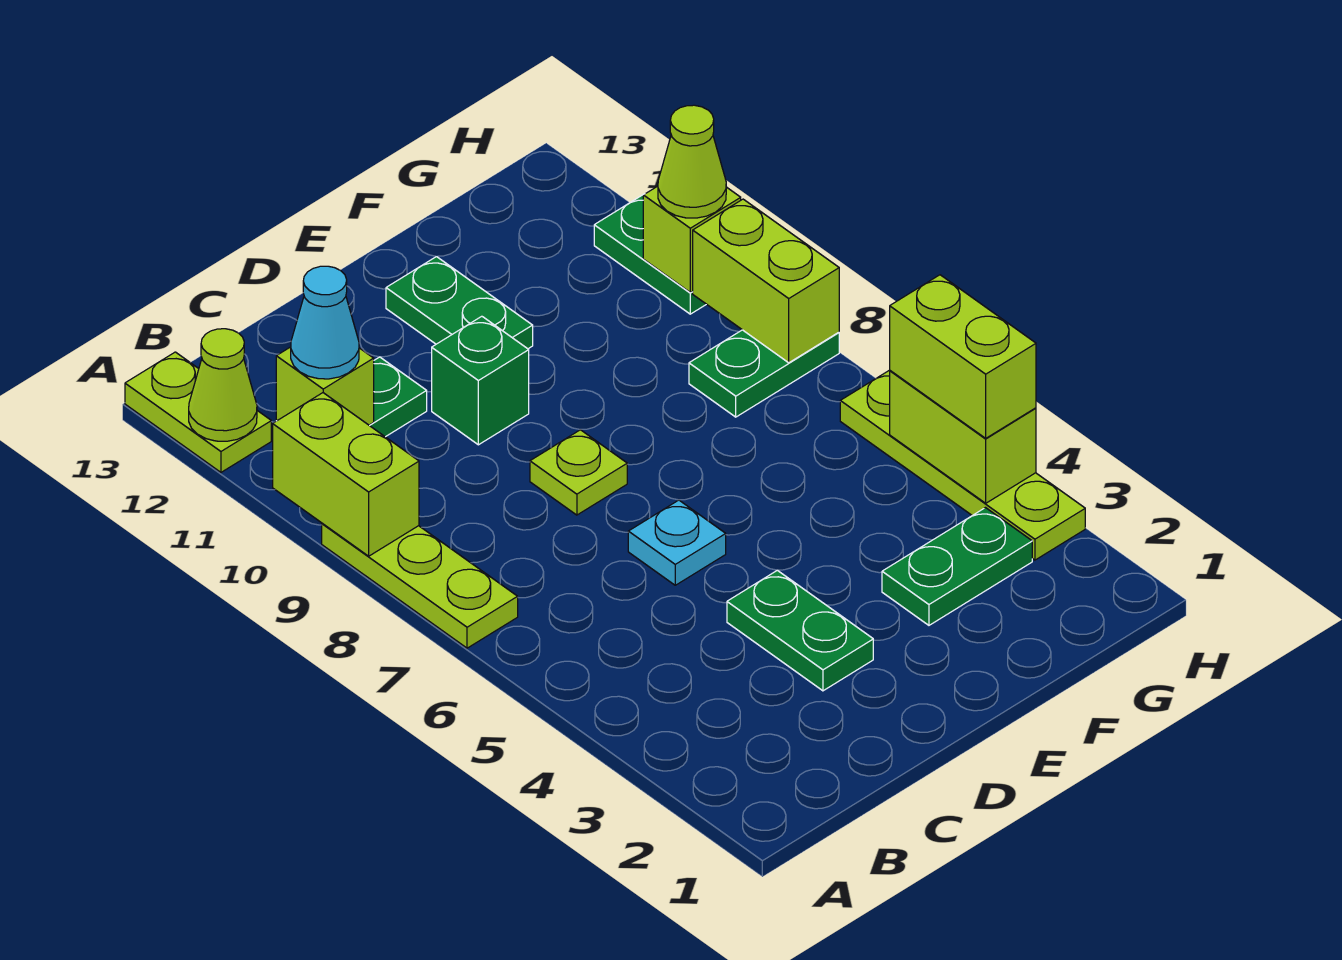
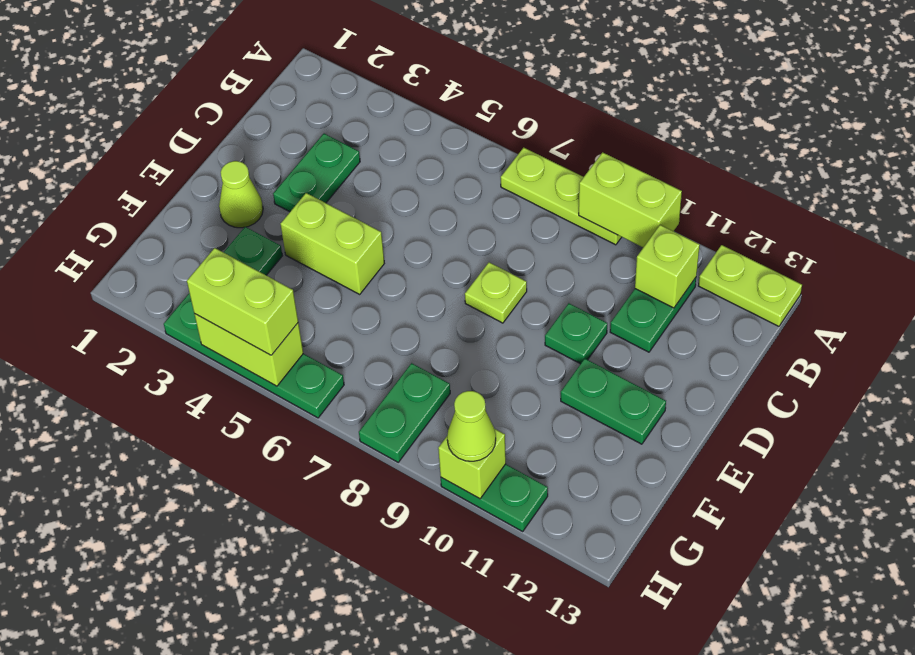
lime cone A12 level 2 -> lime cone E2 level 1
cyan cone B11 level 3 -> none
green plate D3:D4 level 1 -> green plate C3:D3 level 1
cyan plate D6 level 1 -> none
green brick D10 level 1 -> green plate D10 level 1
lime plate H3:H6 level 1 -> green plate H3:H6 level 1
lime brick H8:H9 level 2 -> lime brick E4:E5 level 1

